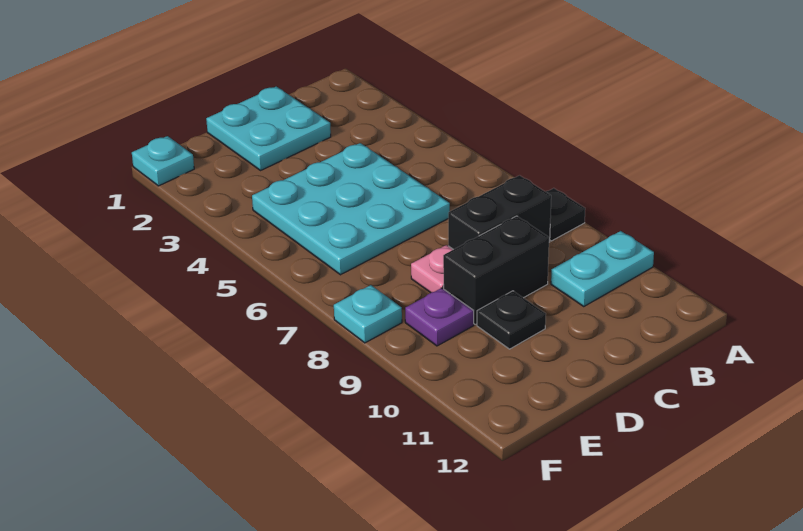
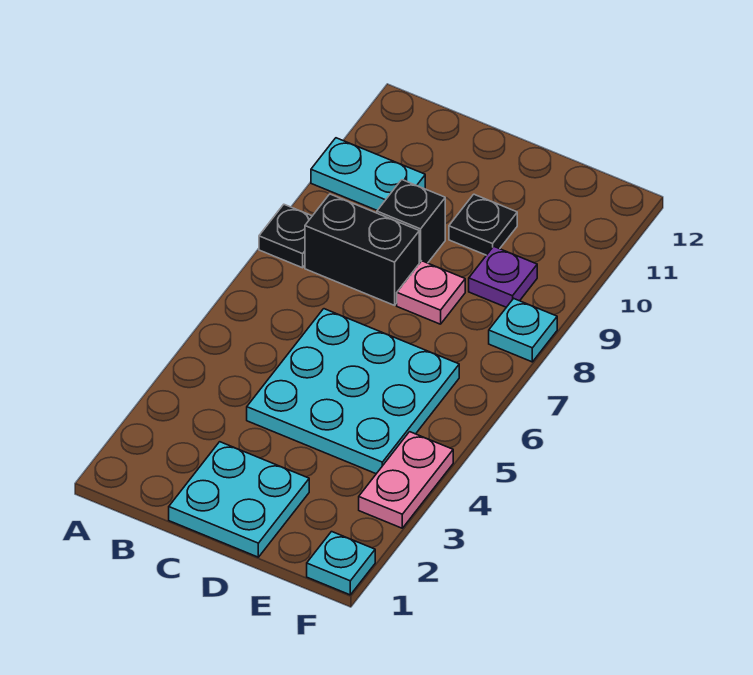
black brick C9:D9 level 1 -> black brick C9 level 1
none -> pink plate F3:F4 level 1

